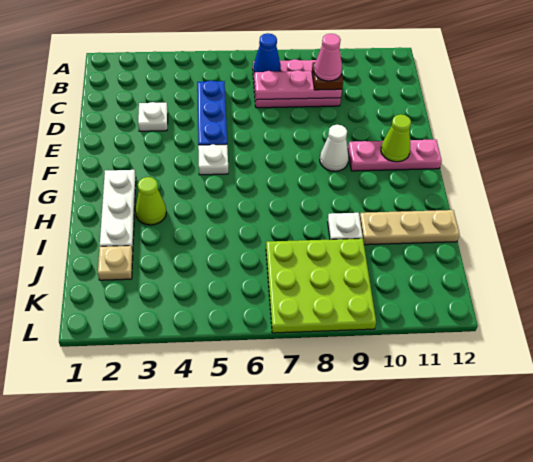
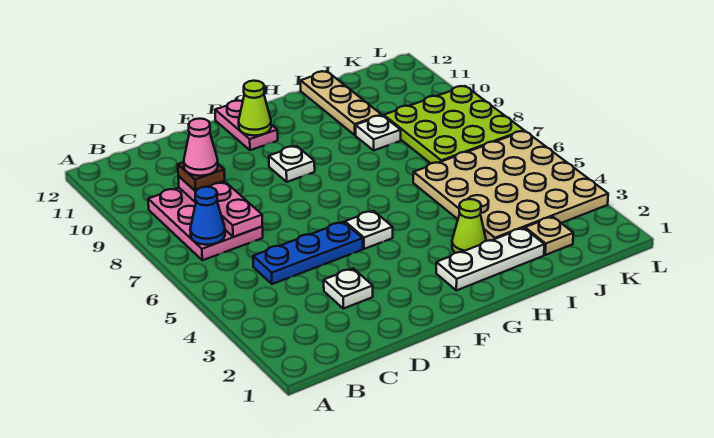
white cone F9 level 1 -> white plate F9 level 1
pink plate F10:F12 level 1 -> pink plate F11:F12 level 1
none -> tan plate I3:L6 level 1

